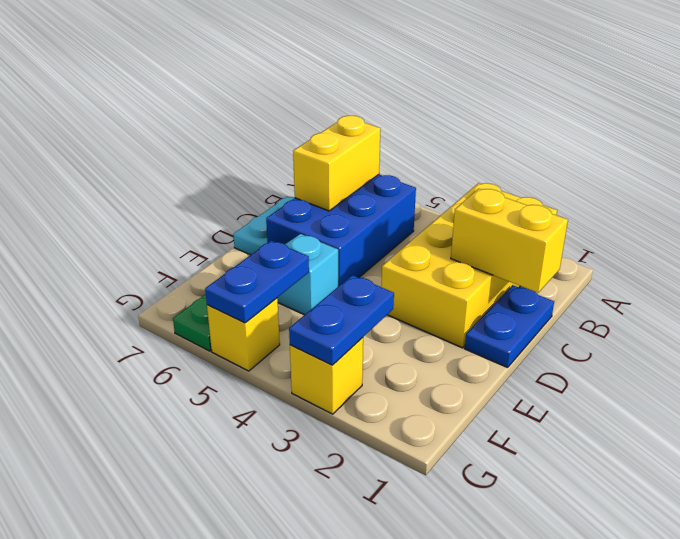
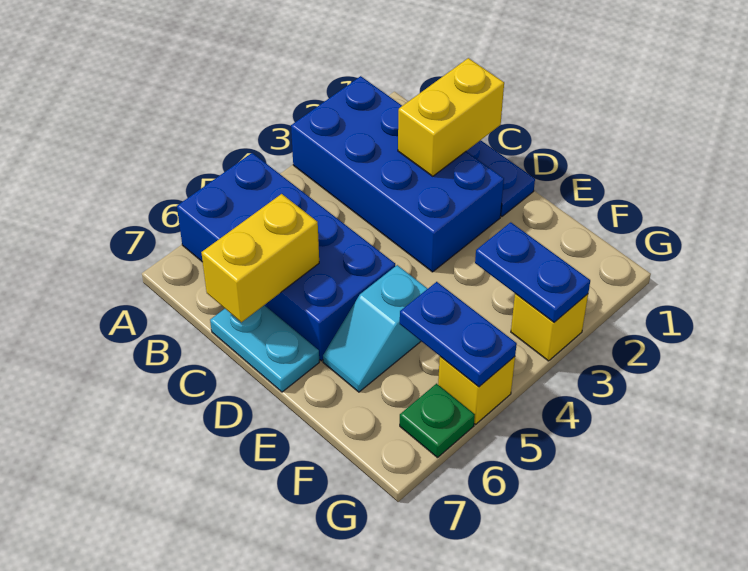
yellow brick A2:D3 level 1 -> blue brick A2:D3 level 1
blue brick B5:D6 level 1 -> blue brick A5:D6 level 1
yellow brick B6:C6 level 2 -> yellow brick C6:C7 level 2

